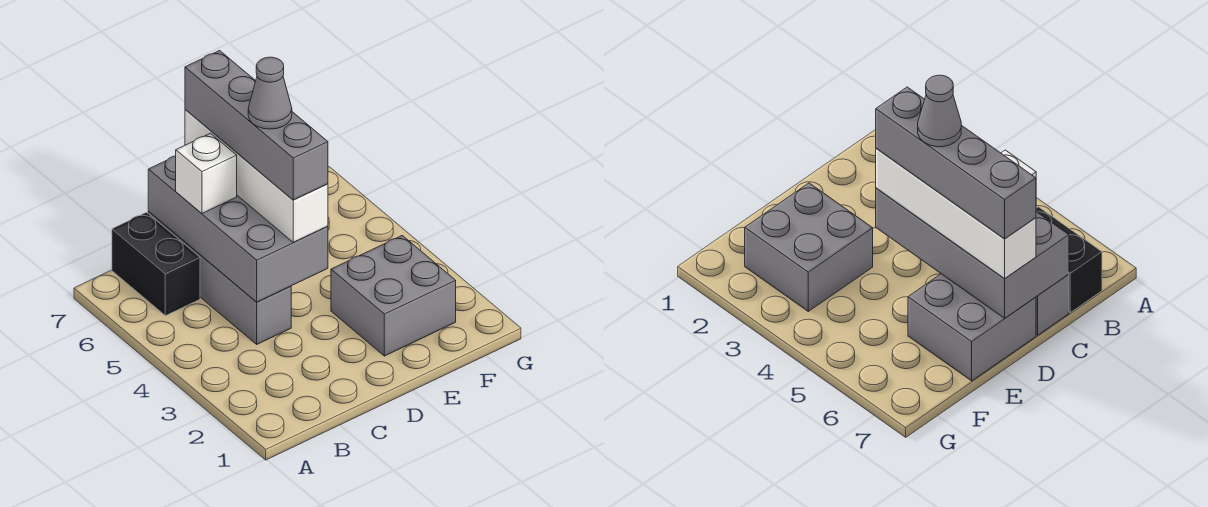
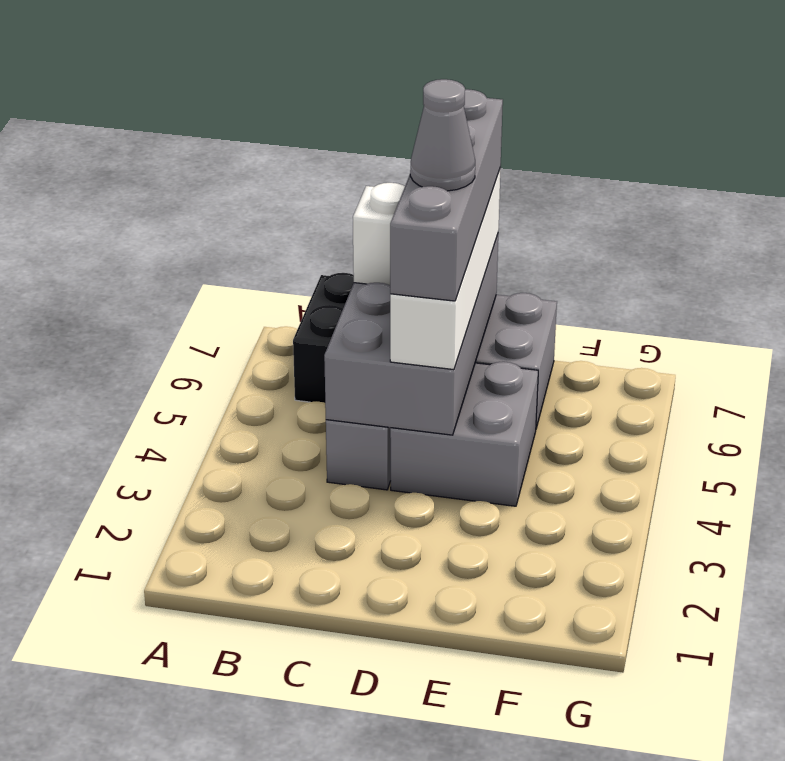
grey brick E2:F3 level 1 -> grey brick D4:E5 level 1

